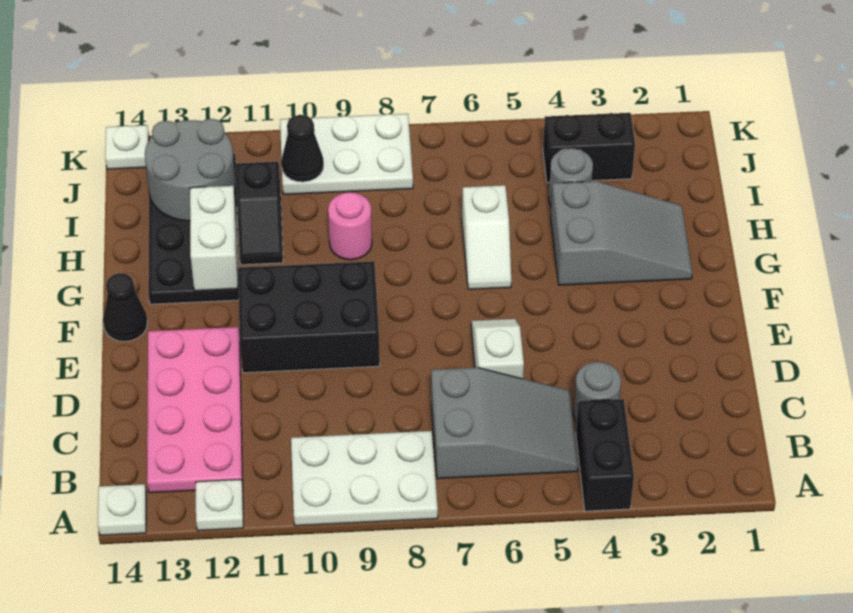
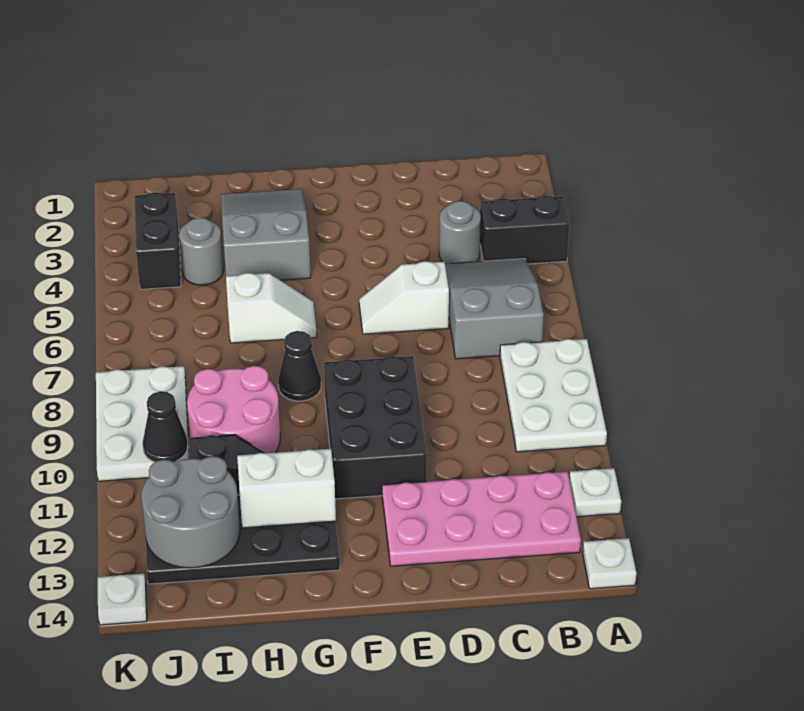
black cone F14 level 1 -> black cone G8 level 1
pink round brick H9 level 1 -> pink round brick H9:I10 level 1

